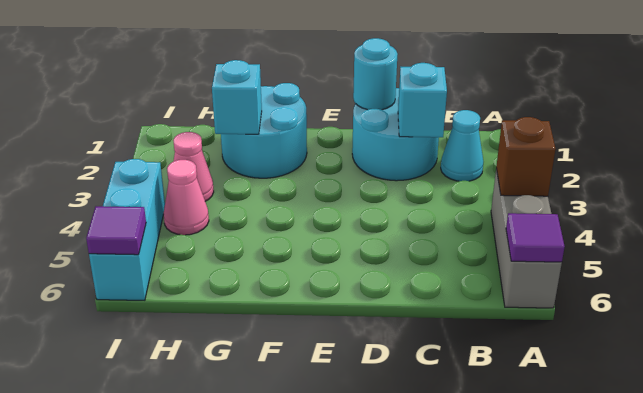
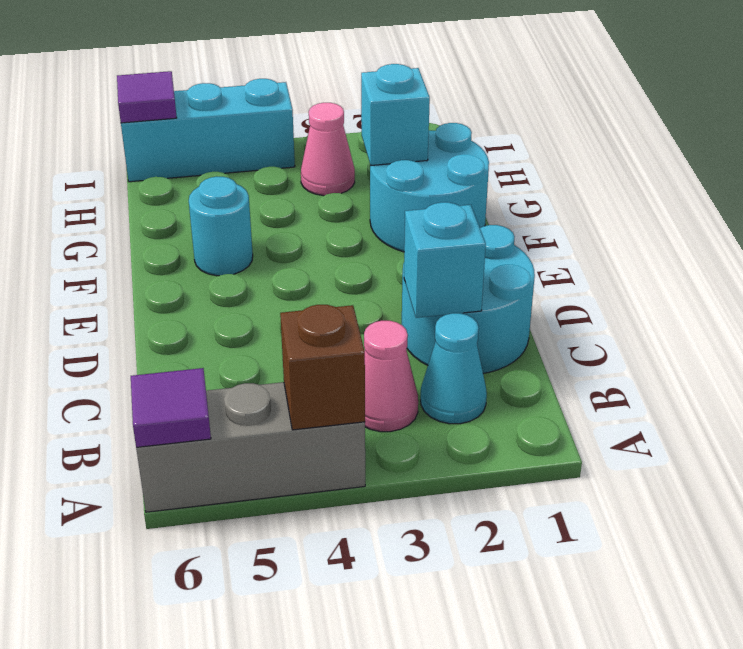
cyan round brick D1 level 2 -> cyan round brick F5 level 1
pink cone H4 level 1 -> pink cone B3 level 1

